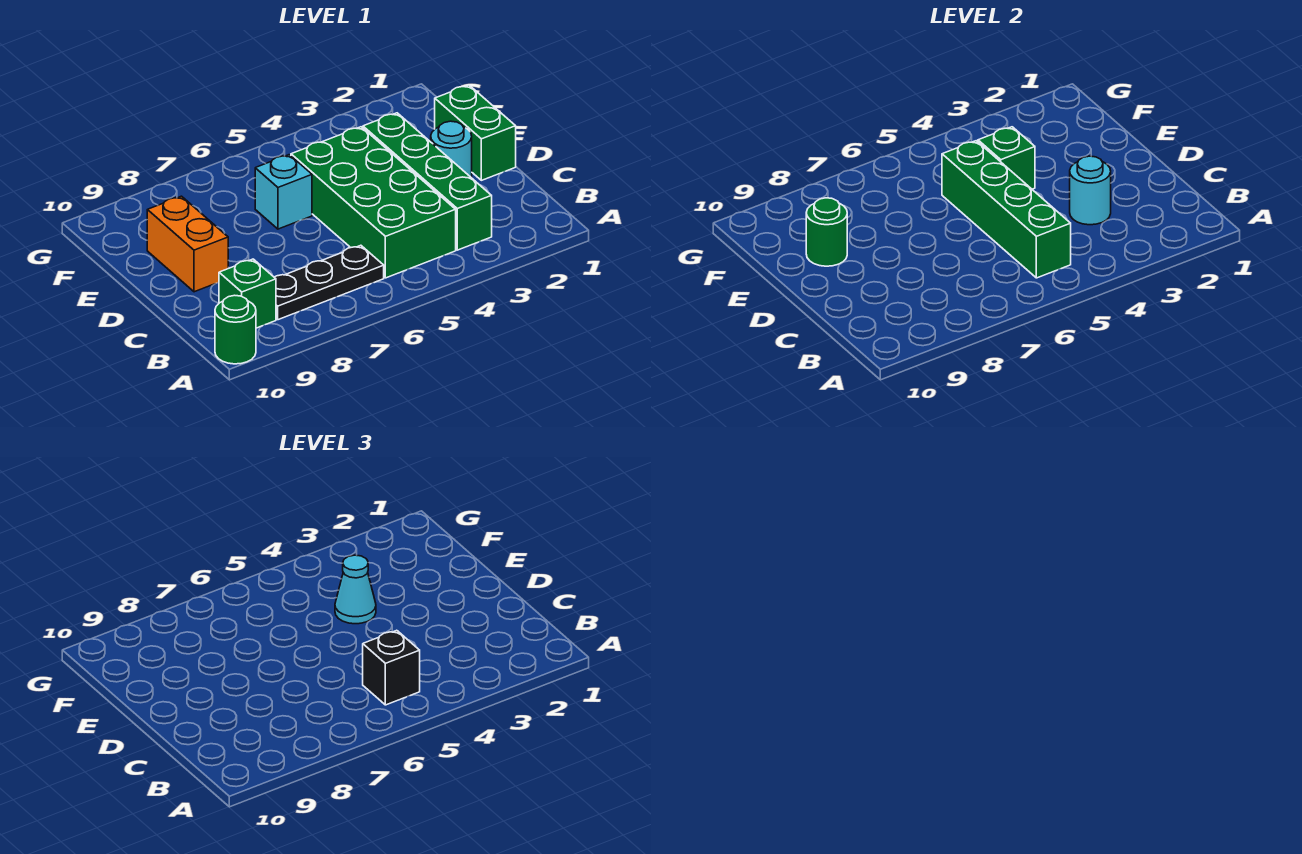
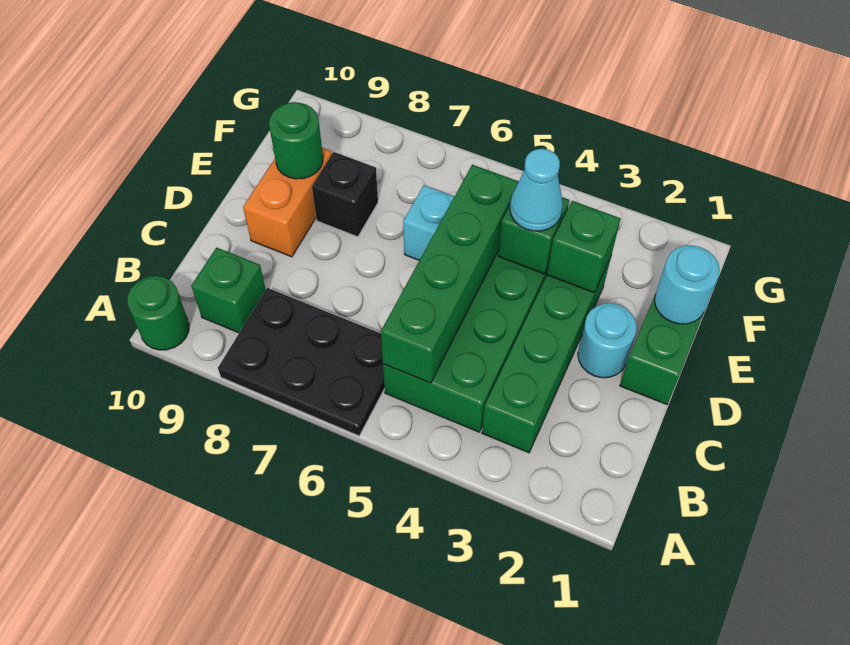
black brick B5 level 3 -> black brick E8 level 1
black plate B6:B8 level 1 -> black plate A6:B8 level 1
cyan round brick C3 level 2 -> cyan round brick E1 level 2
none -> green brick E3 level 2

